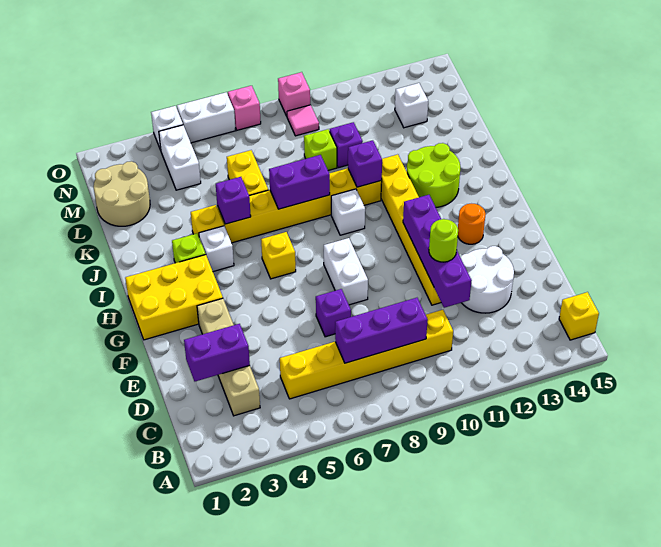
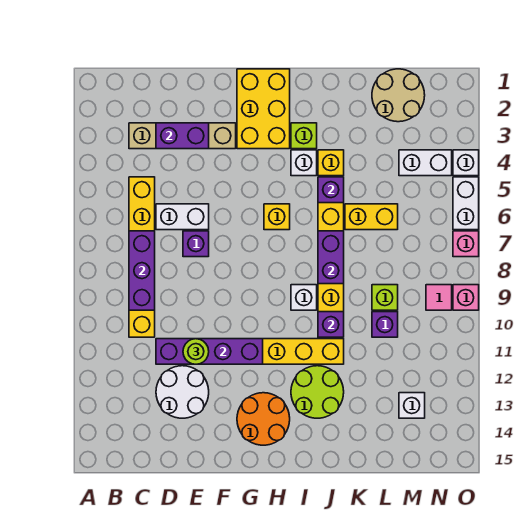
yellow brick B15 level 1 -> none
purple brick D2:D3 level 2 -> purple brick D3:E3 level 2
white brick F8:G8 level 1 -> white brick D6:E6 level 1
orange round brick G13 level 1 -> orange round brick G13:H14 level 1

